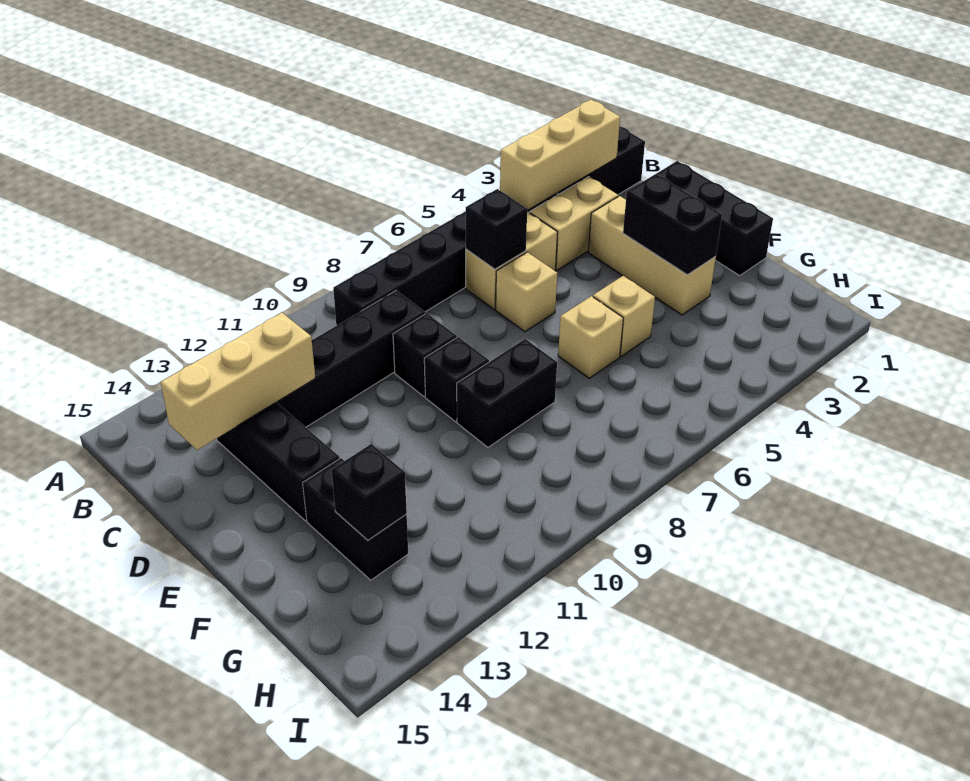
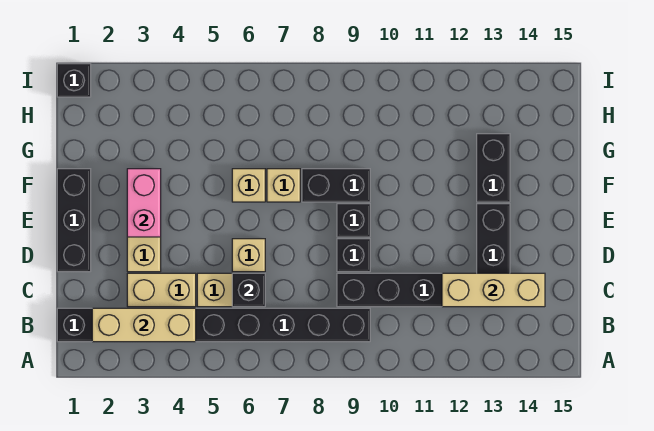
black brick E3:F3 level 2 -> pink brick E3:F3 level 2
tan brick F5 level 1 -> tan brick F7 level 1
black brick G13 level 2 -> black brick I1 level 1

